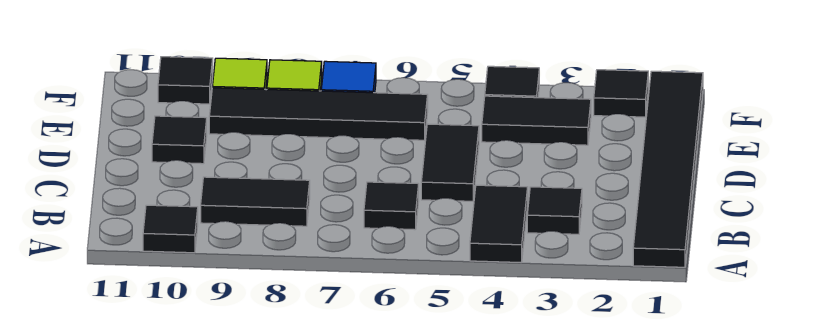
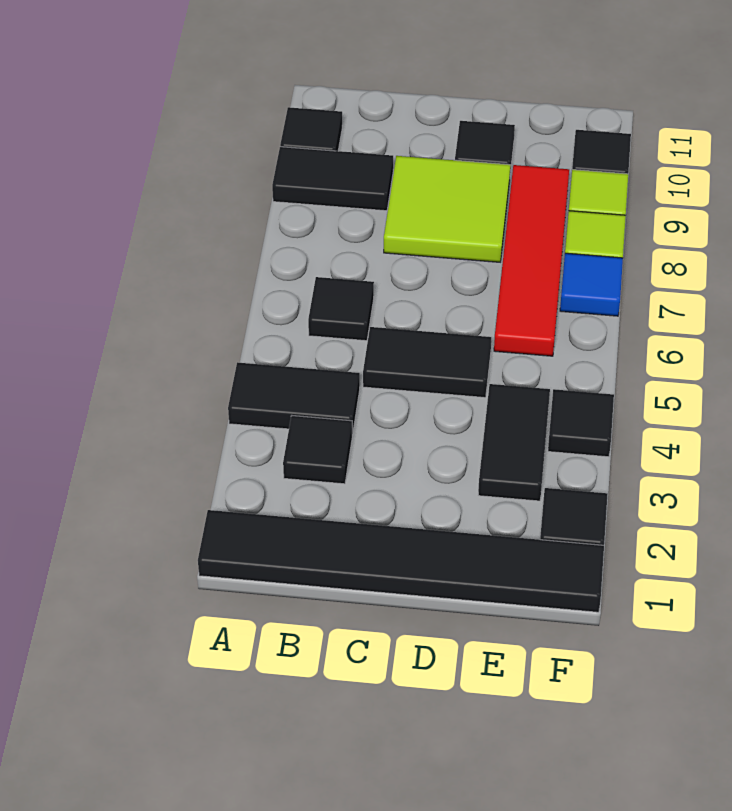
black tile B8:B9 level 1 -> black tile A9:B9 level 1
none -> lime tile C8:D9 level 1
black tile E6:E9 level 1 -> red tile E6:E9 level 1

